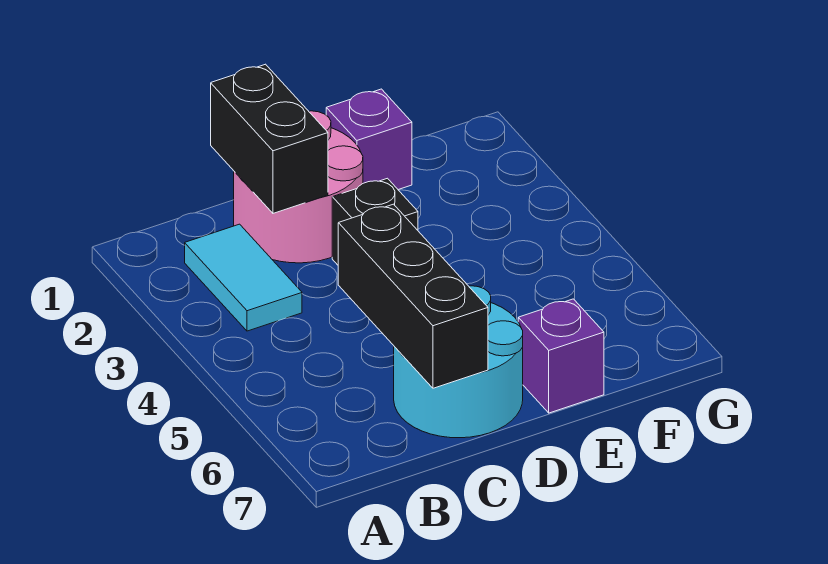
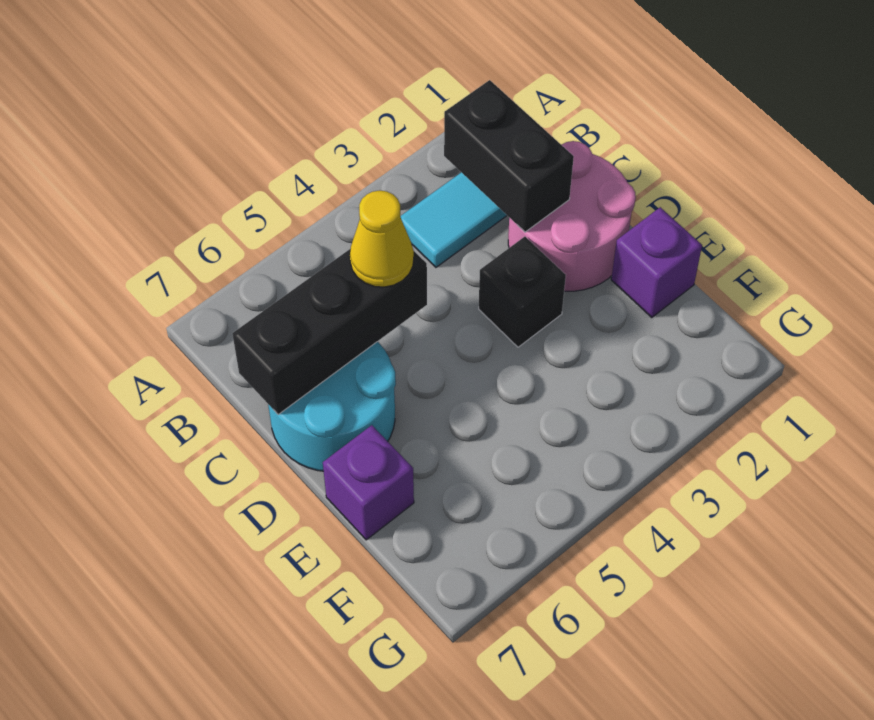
black brick C1:C2 level 2 -> black brick B2:C2 level 2
none -> yellow cone C5 level 3

